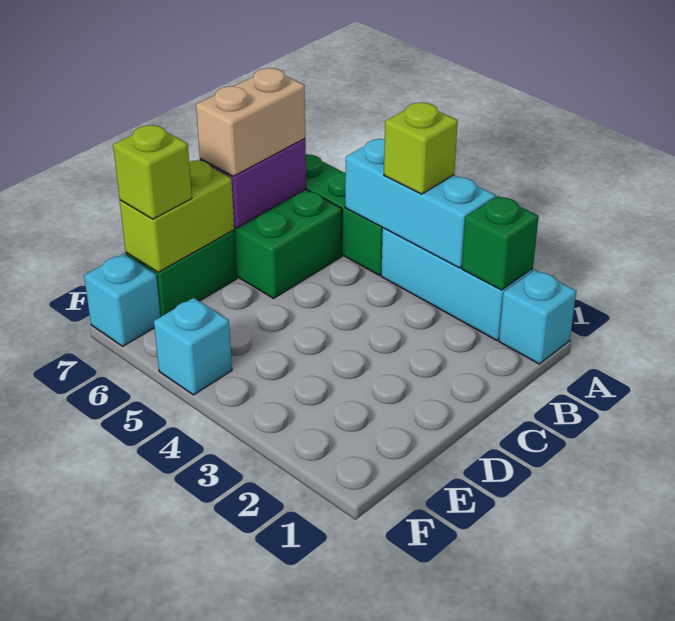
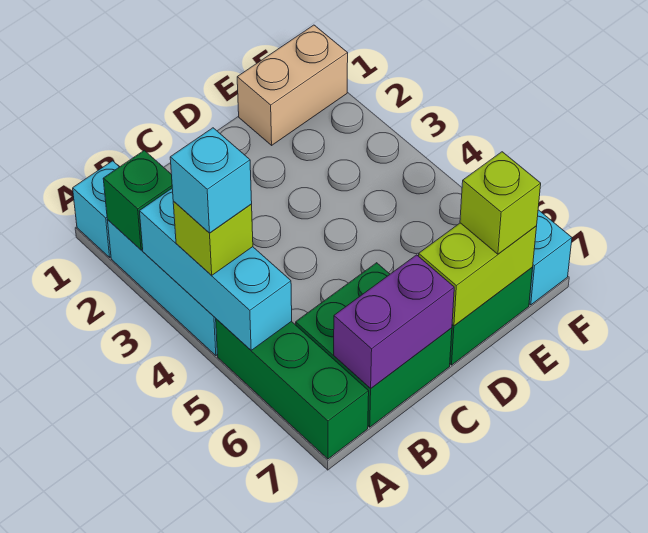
tan brick B7:C7 level 3 -> tan brick E1:F1 level 1
cyan brick F5 level 1 -> cyan brick A4 level 4

